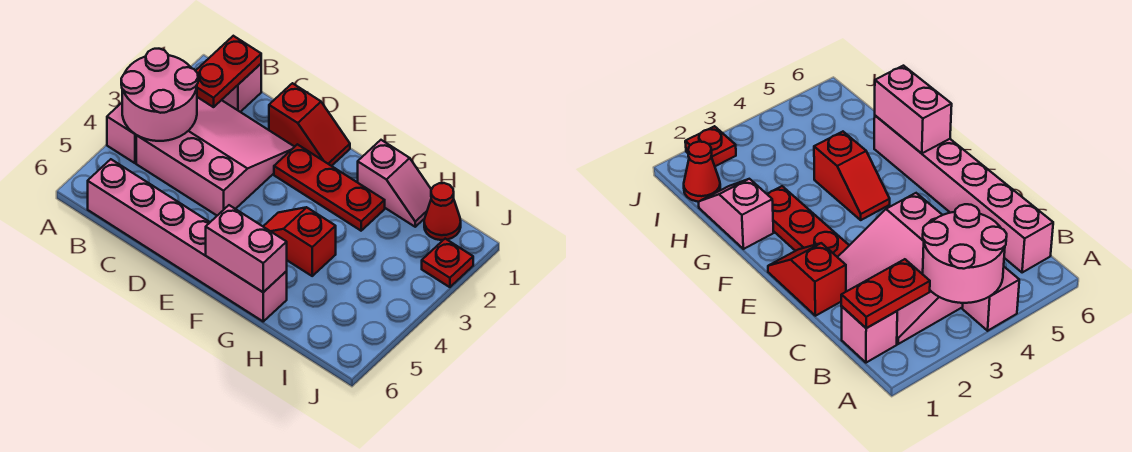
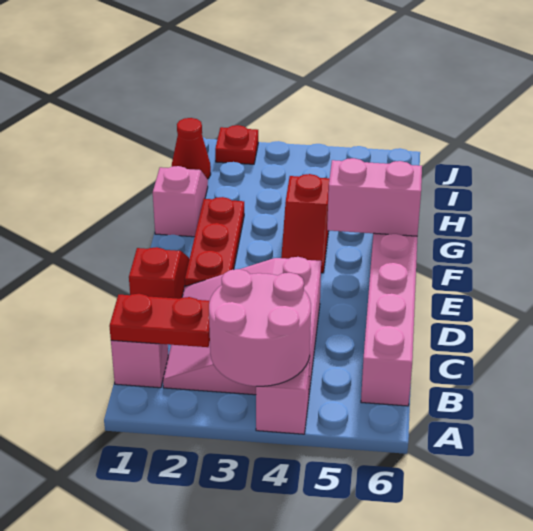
pink brick F6:G6 level 2 -> pink brick F5:F6 level 2

